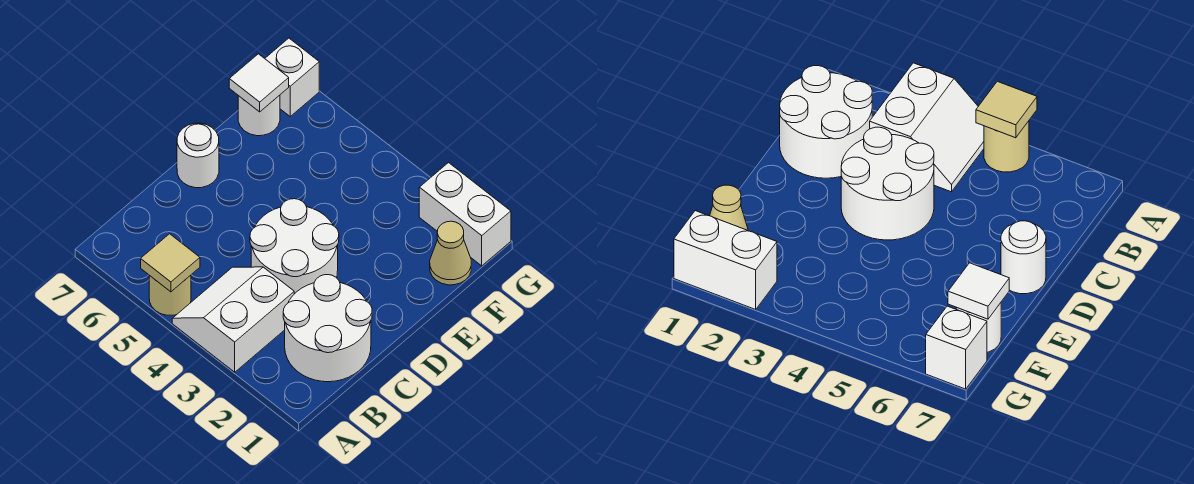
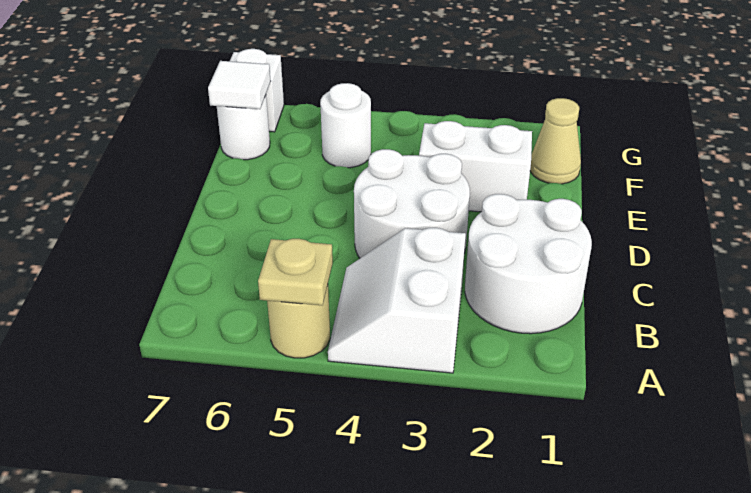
tan tile A5 level 2 -> tan plate A5 level 2
white round brick D7 level 1 -> white round brick F5 level 1
white brick G1:G2 level 1 -> white brick E2:E3 level 1

